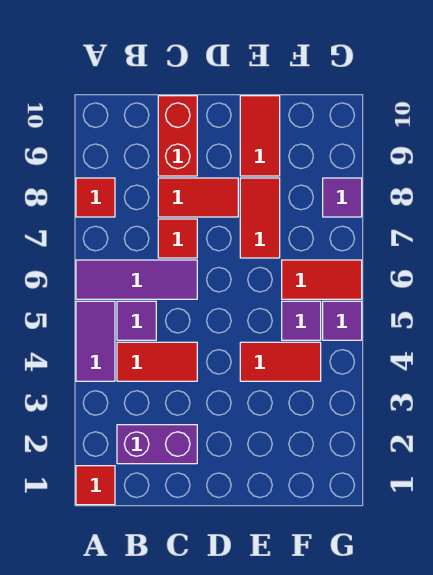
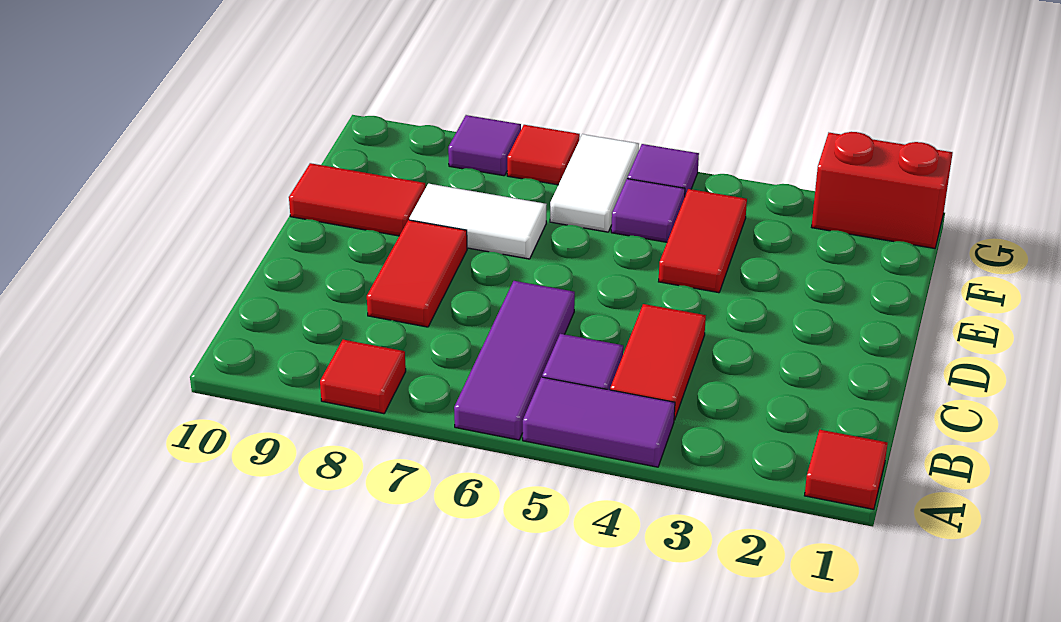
purple brick B2:C2 level 1 -> none
red tile C7 level 1 -> red tile G7 level 1
red brick C9:C10 level 1 -> red brick G1:G2 level 1
red tile E7:E8 level 1 -> white tile E7:E8 level 1
red tile F6:G6 level 1 -> white tile F6:G6 level 1

